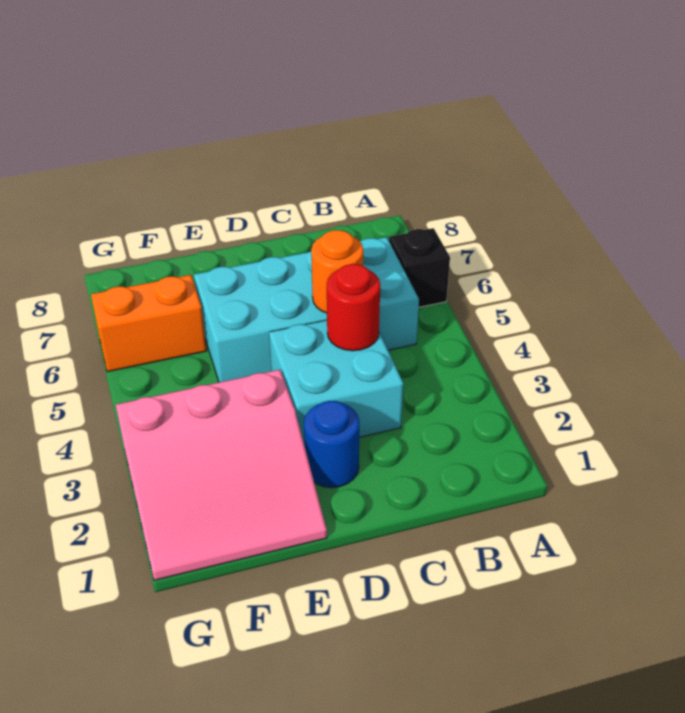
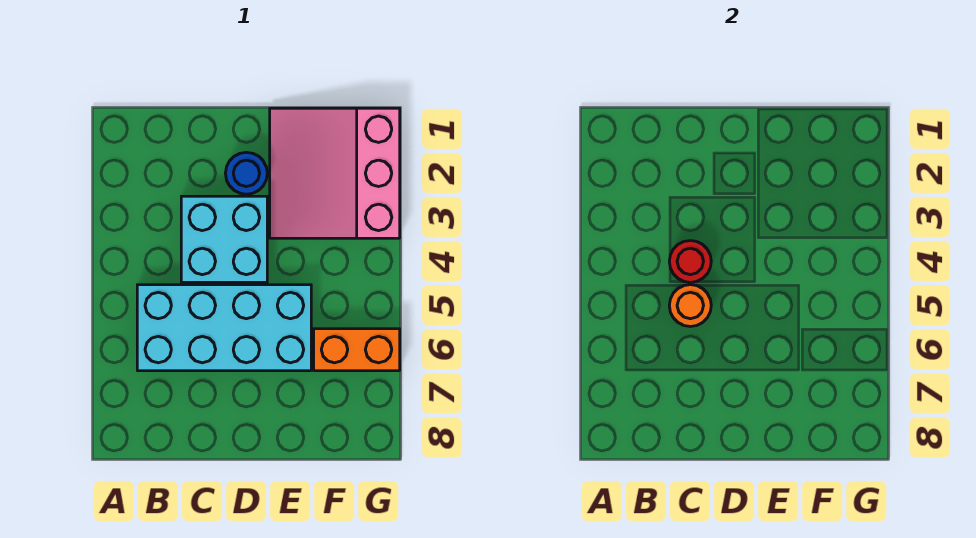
black brick A6 level 1 -> none
pink slope E1:G3 level 1 top 3 -> pink slope E1:G3 level 1 top G

